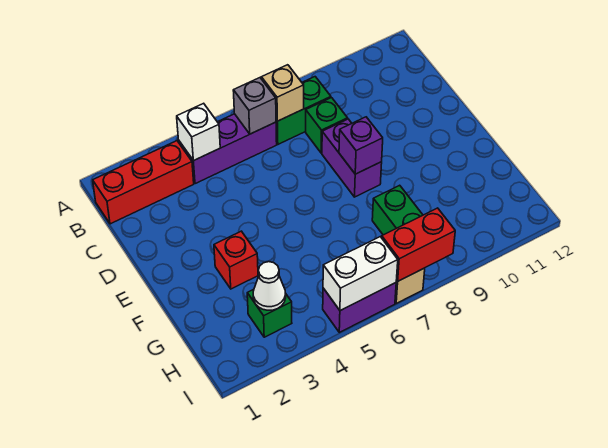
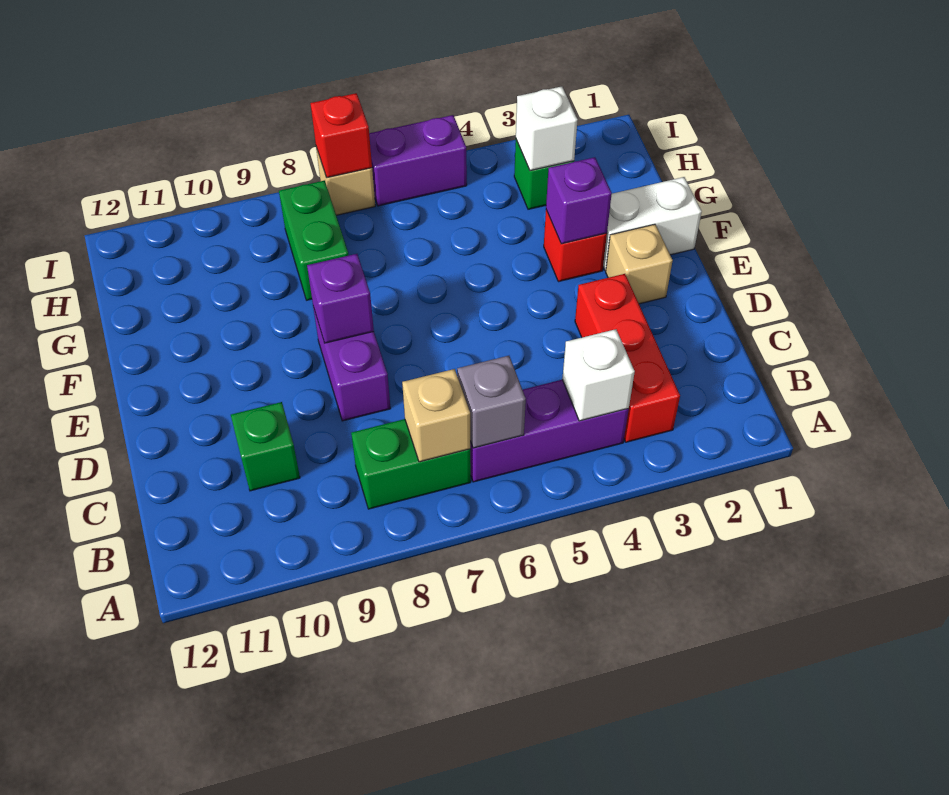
red brick B1:B3 level 1 -> red brick B3:D3 level 1
green brick C8 level 1 -> green brick C10 level 1
none -> tan brick E2 level 1
none -> purple brick F3 level 2
white cone H3 level 2 -> white brick H3 level 2
white brick I5:I6 level 2 -> white brick F1:F2 level 1
red brick I7:I8 level 2 -> red brick I7 level 2

